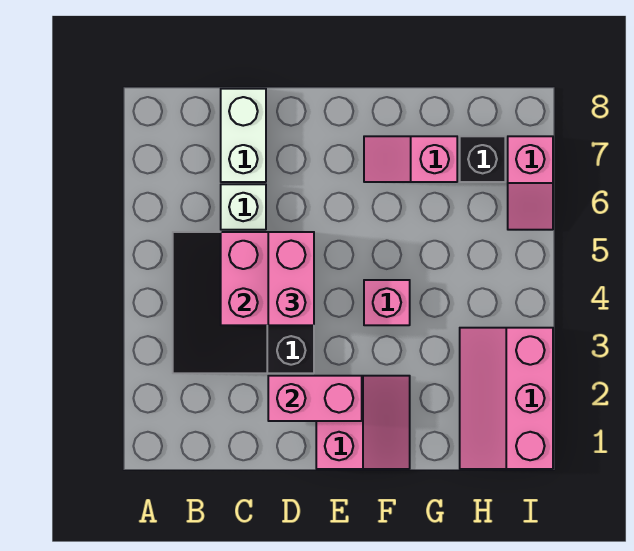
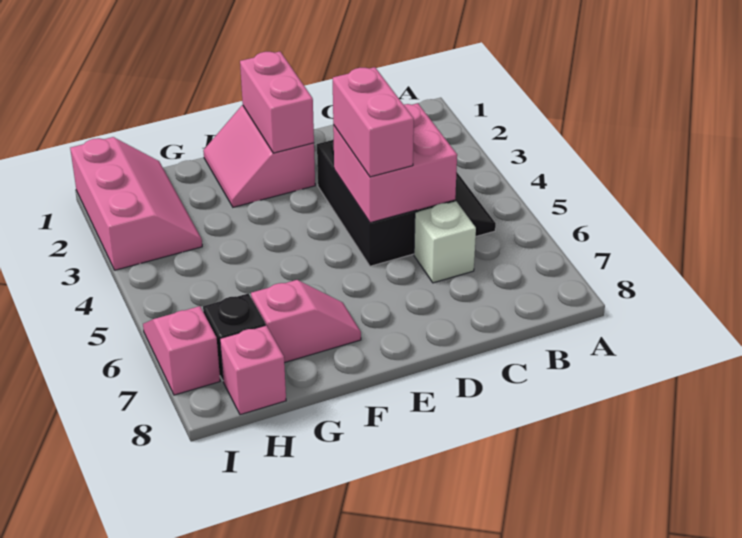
white brick C7:C8 level 1 -> none
pink brick D2:E2 level 2 -> pink brick E1:E2 level 2
pink brick F4 level 1 -> pink brick H8 level 1

